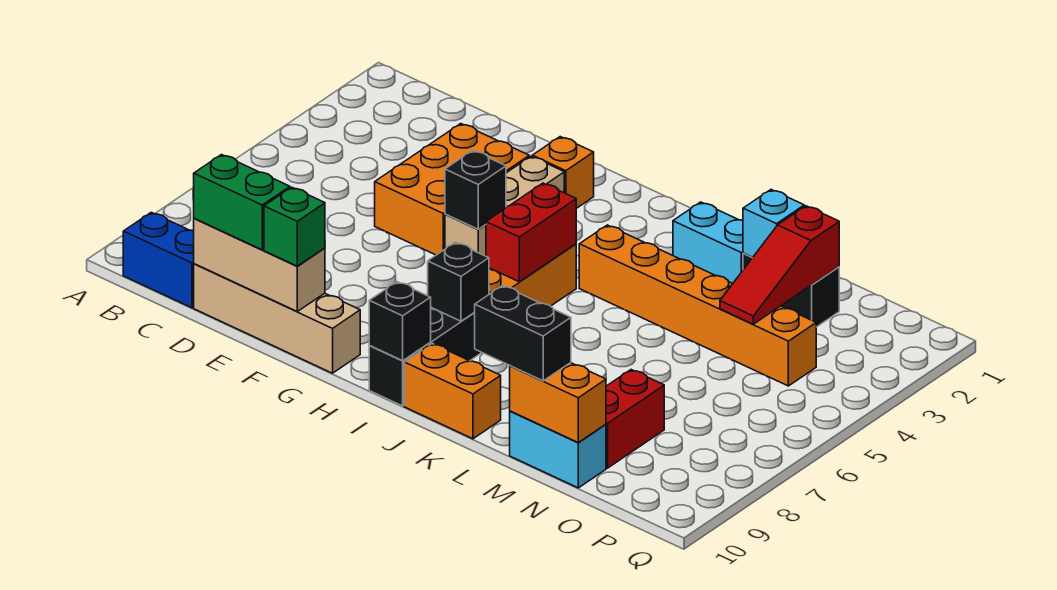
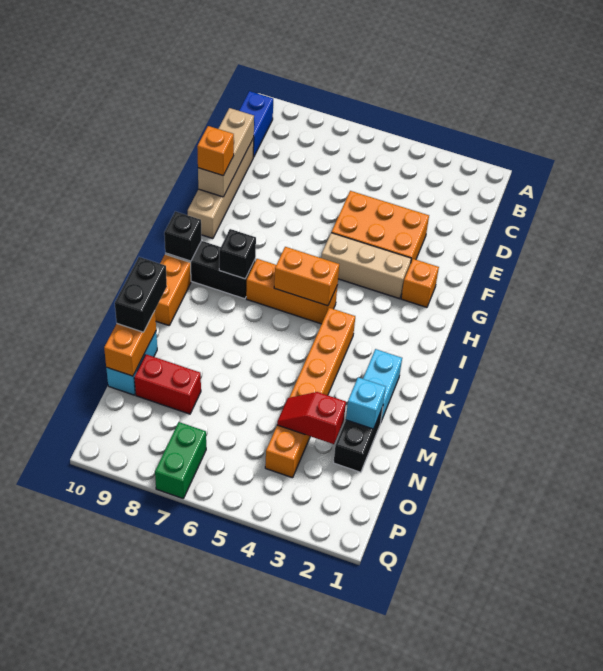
green brick D10:E10 level 3 -> green brick P7:Q7 level 1
green brick F10 level 3 -> orange brick F10 level 3
black brick G5 level 2 -> none
red brick I5:I6 level 2 -> orange brick I5:I6 level 2
red slope N2:N4 level 2 top 2 -> red slope N3:N4 level 2 top 3

